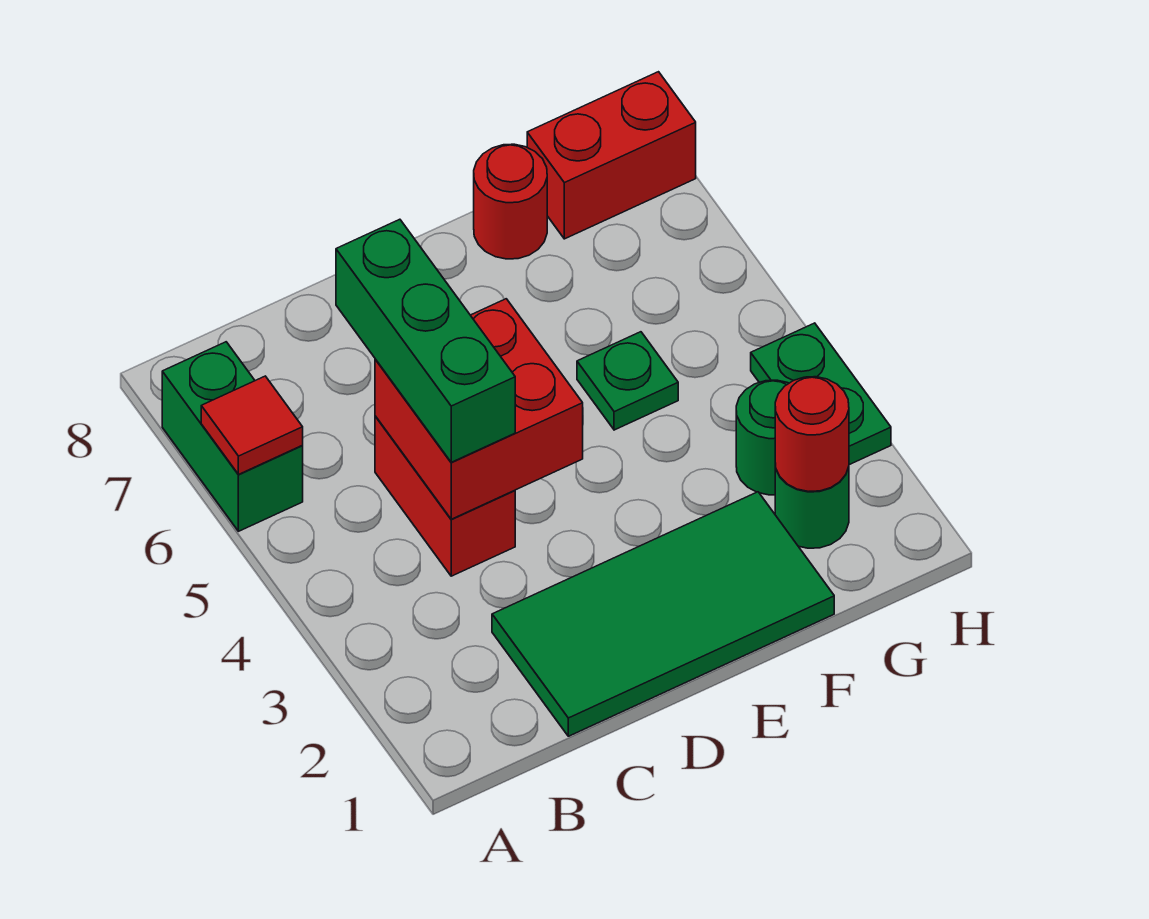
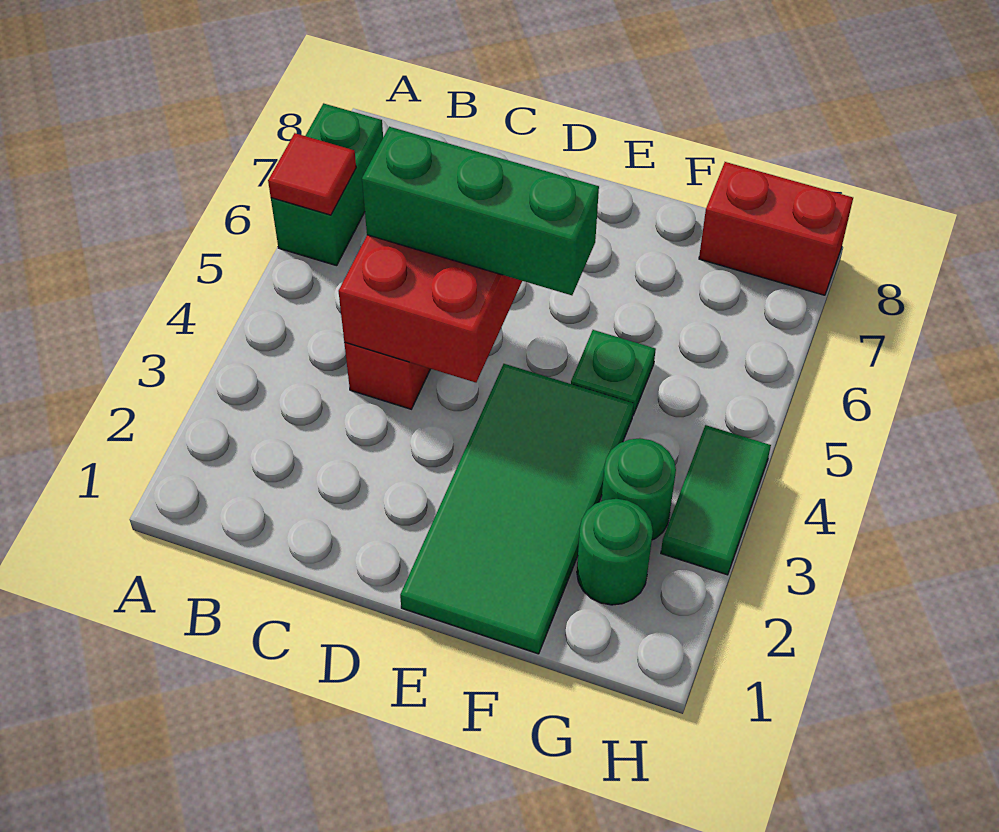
green tile C1:F2 level 1 -> green tile E1:F4 level 1
green brick C4:C6 level 3 -> green brick C5:E5 level 3
red round brick F8 level 1 -> none
red round brick G2 level 2 -> none
green plate H3:H4 level 1 -> green tile H3:H4 level 1

